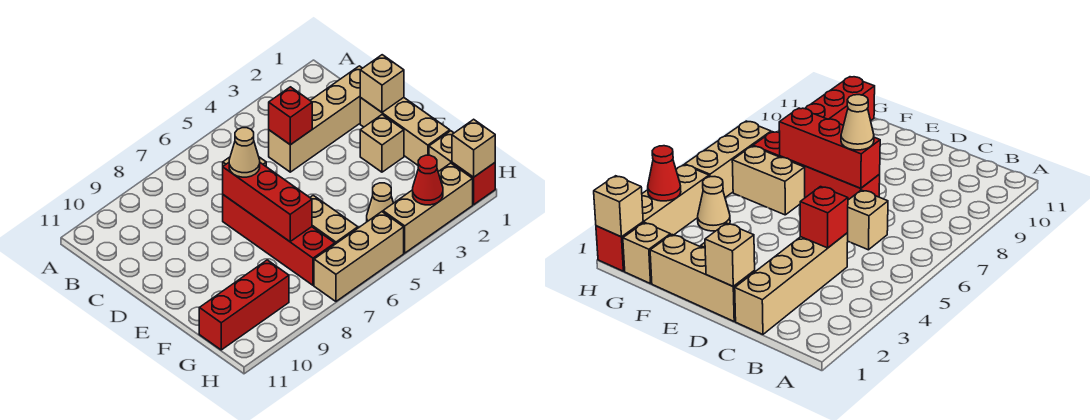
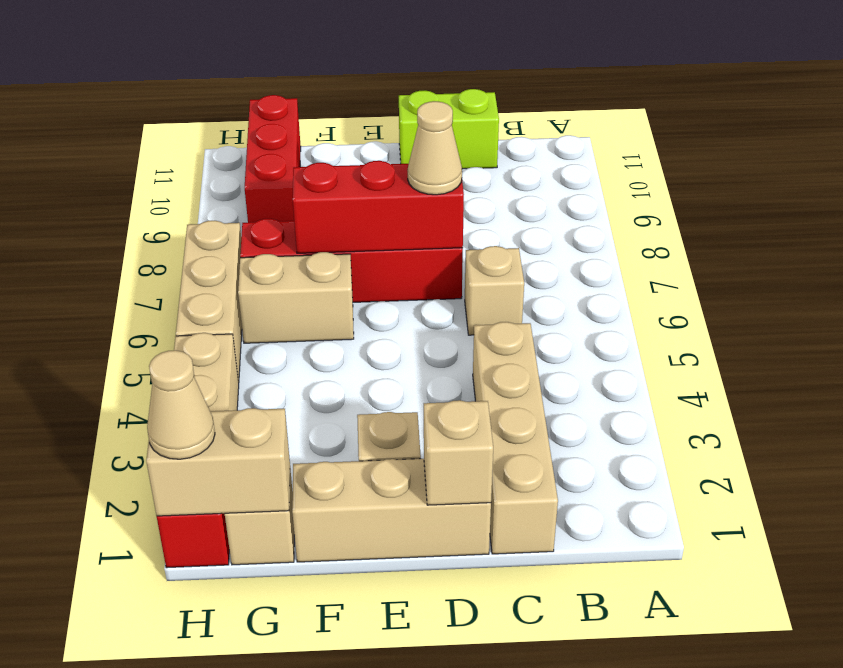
red brick C4 level 2 -> none
none -> lime brick C11:D11 level 1
tan cone G4 level 1 -> tan cone H1 level 3
tan brick H1 level 2 -> tan brick G1:H1 level 2
red cone H3 level 2 -> none

